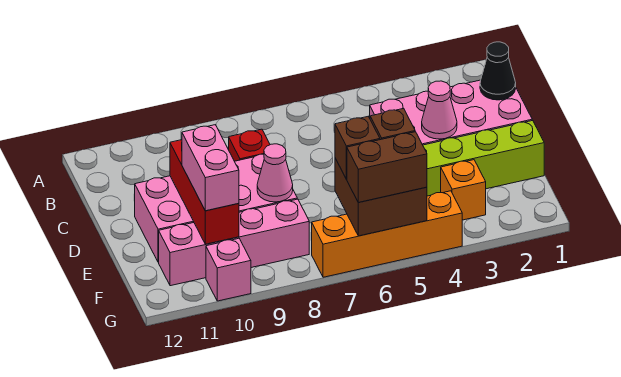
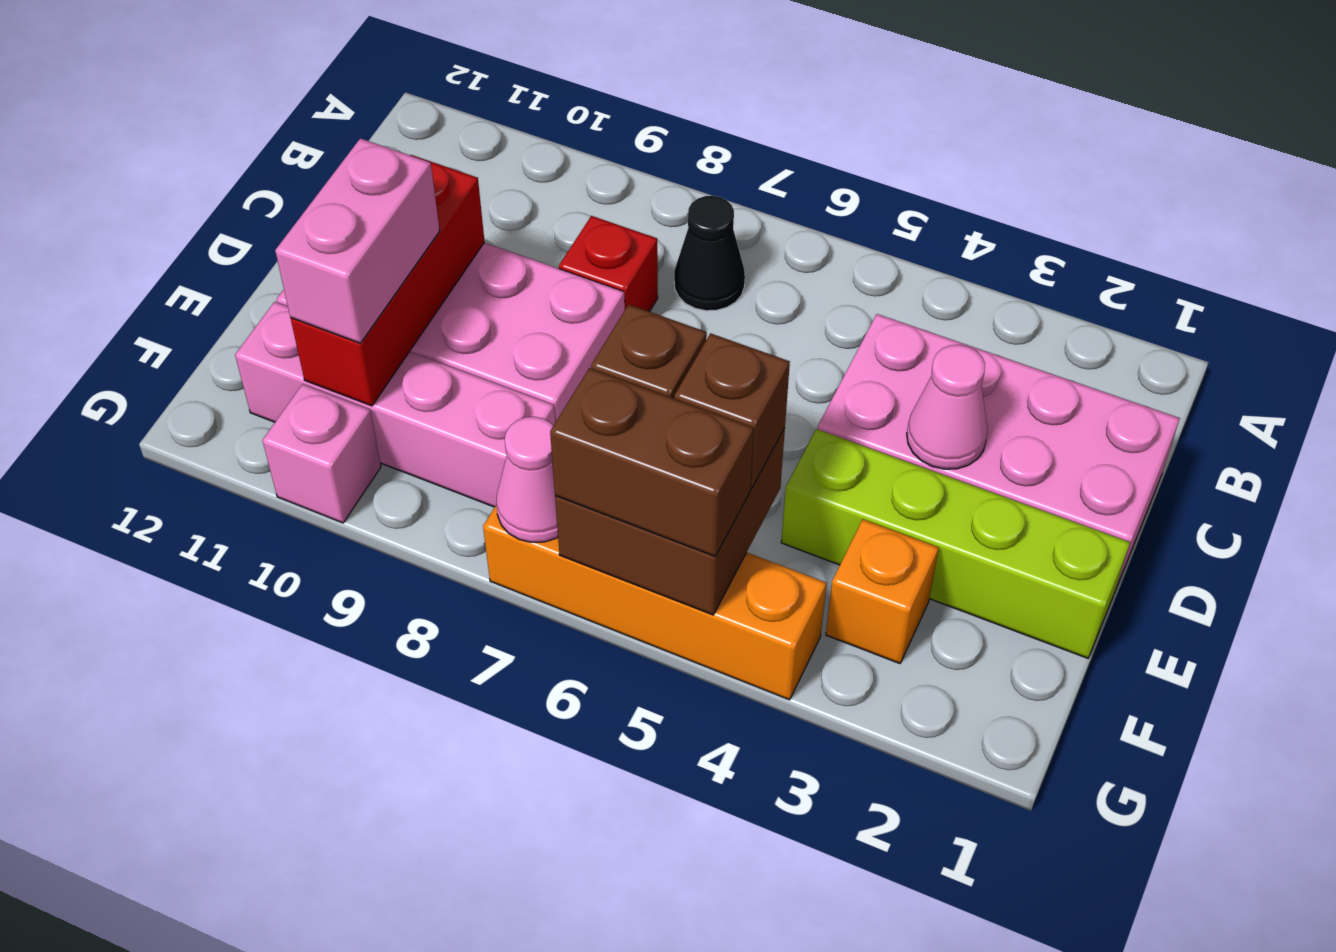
black cone C1 level 2 -> black cone B7 level 1
pink cone E8 level 2 -> pink cone G7 level 2

